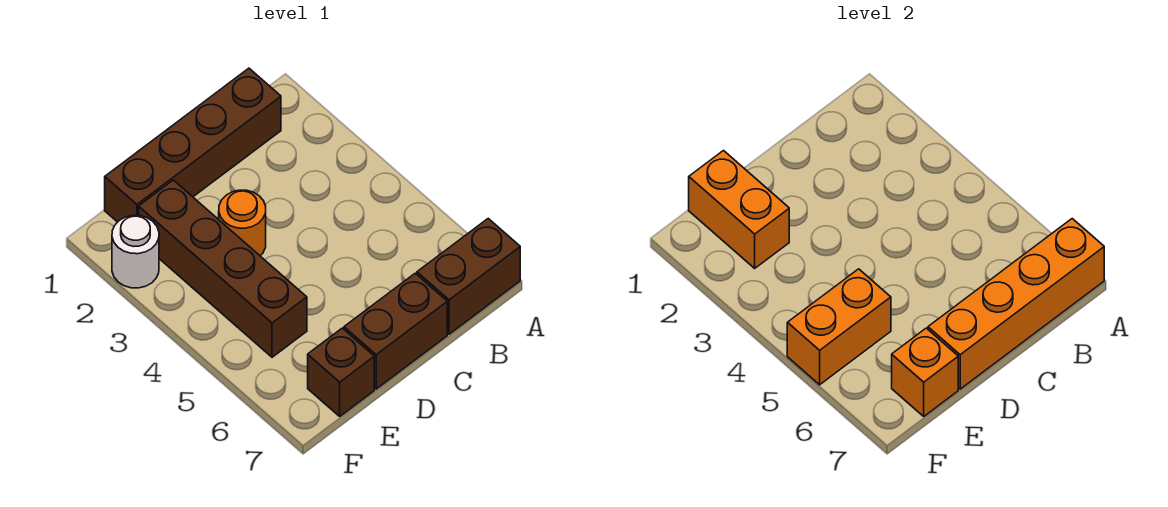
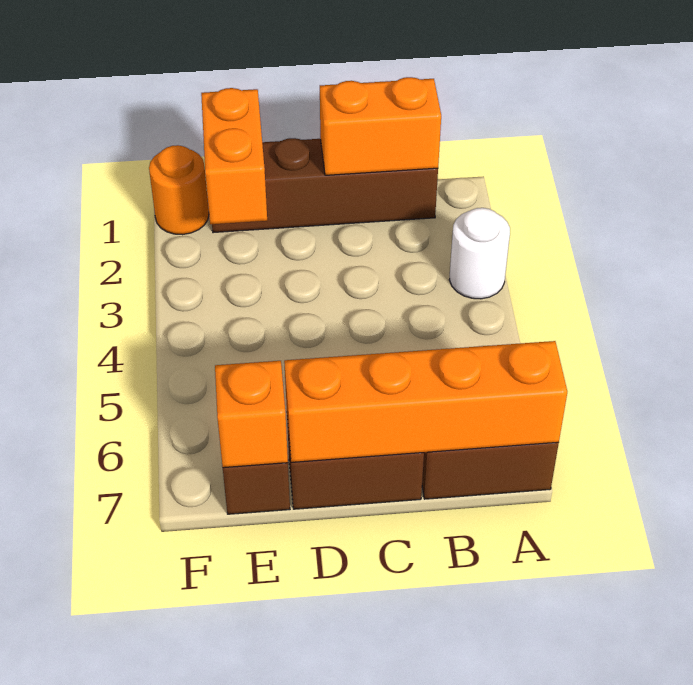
orange round brick D3 level 1 -> orange round brick F1 level 1
brown brick E2:E5 level 1 -> none
orange brick E5:F5 level 2 -> orange brick B1:C1 level 2
white round brick F2 level 1 -> white round brick A3 level 1

